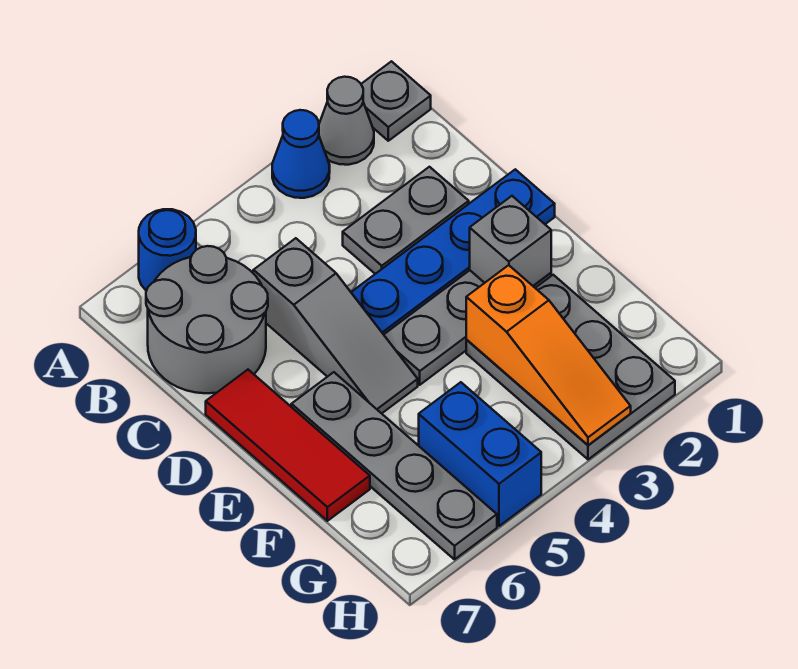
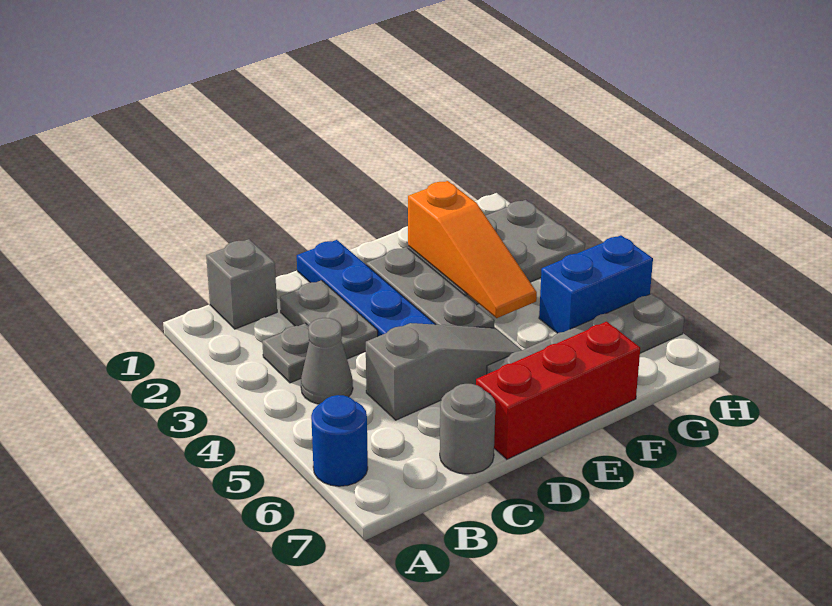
grey plate A1 level 1 -> grey plate B3 level 1
grey cone A2 level 1 -> grey cone B4 level 1
blue cone A3 level 1 -> none
grey round brick B6:C7 level 1 -> grey round brick C7 level 1
red tile D7:F7 level 1 -> red brick D7:F7 level 1
grey brick E2 level 2 -> grey brick B1 level 1
orange slope F3:H3 level 2 top F -> orange slope F2:F4 level 2 top 2

